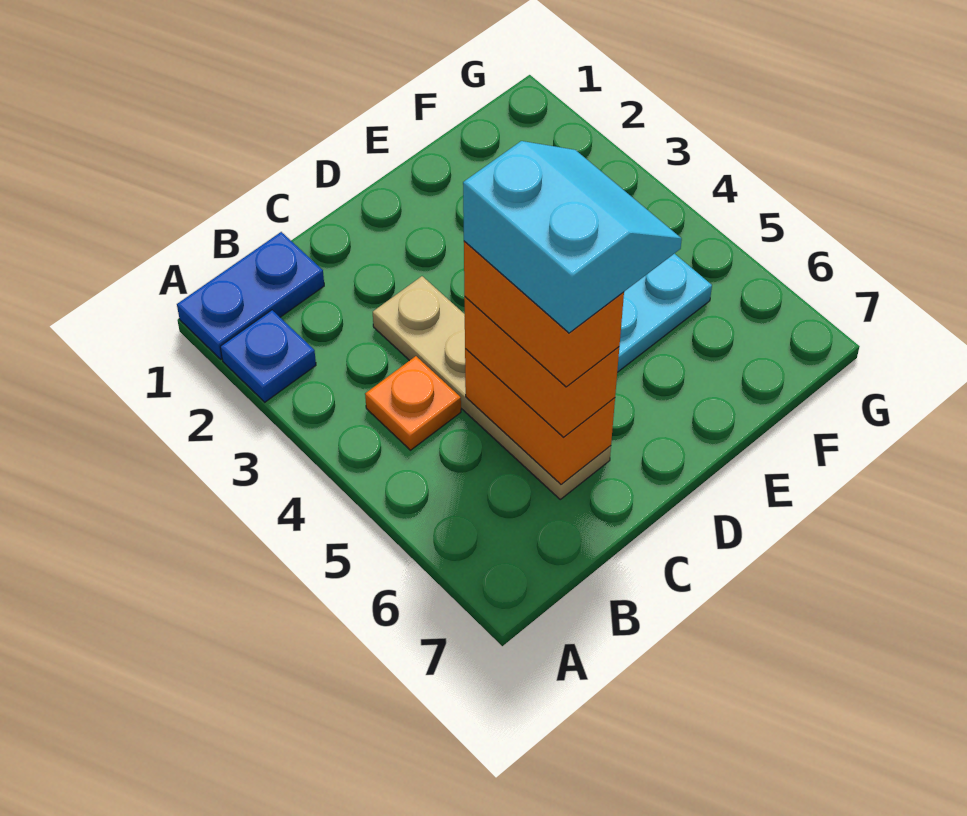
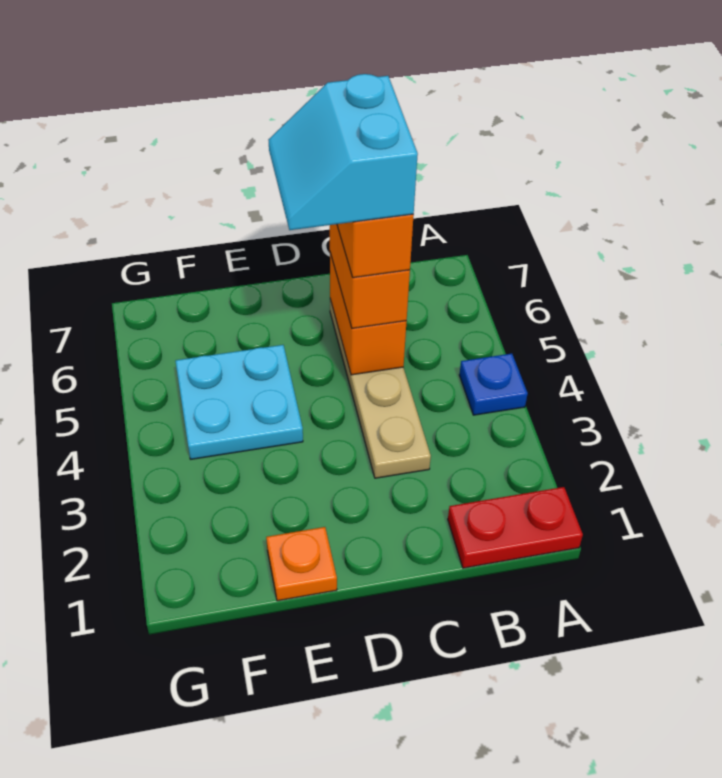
blue plate A1:B1 level 1 -> red plate A1:B1 level 1
blue plate A2 level 1 -> blue plate A4 level 1
orange plate B4 level 1 -> orange plate E1 level 1

